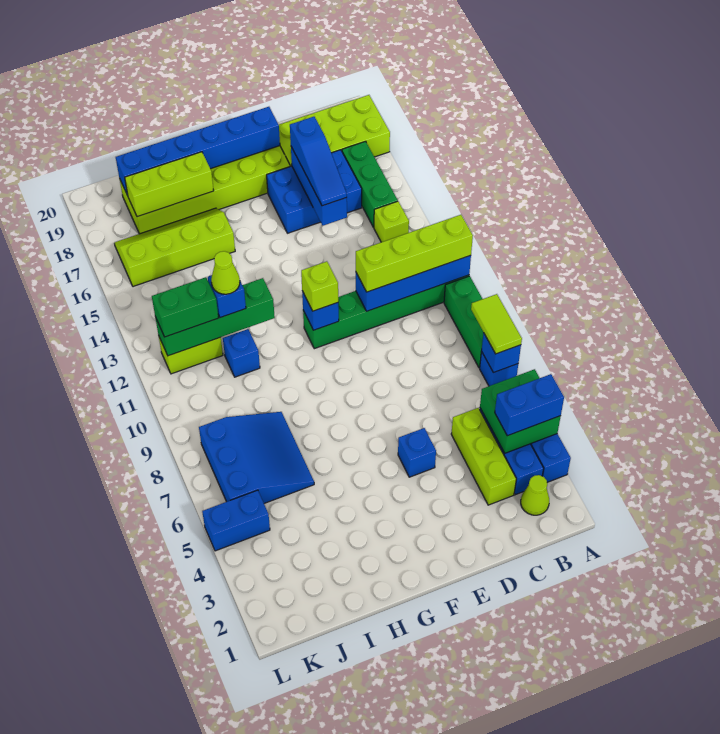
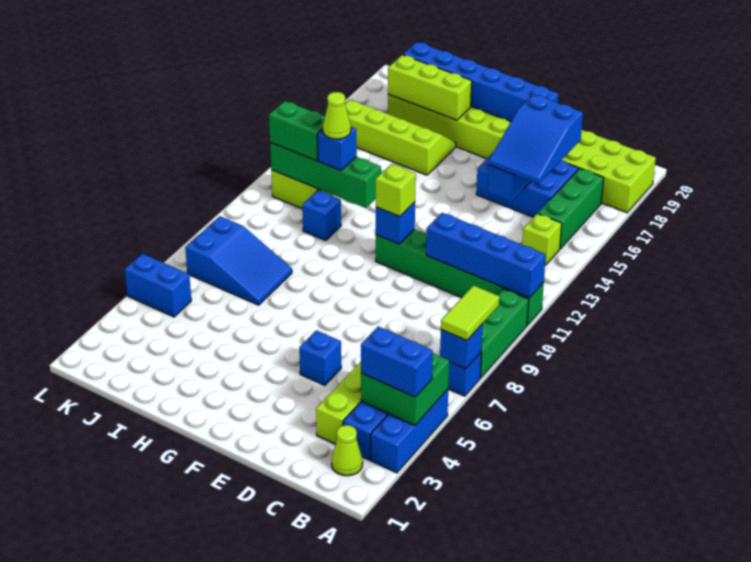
lime brick A11:D11 level 3 -> none
blue slope D15:D17 level 3 top 17 -> blue slope C15:D17 level 3 top 17
blue slope I6:K8 level 1 top K -> blue slope I7:K8 level 1 top K

